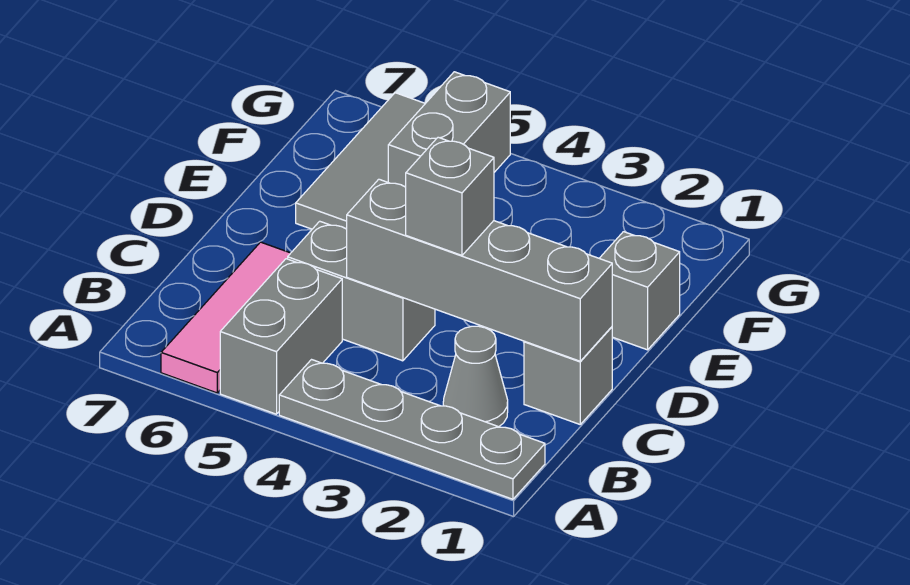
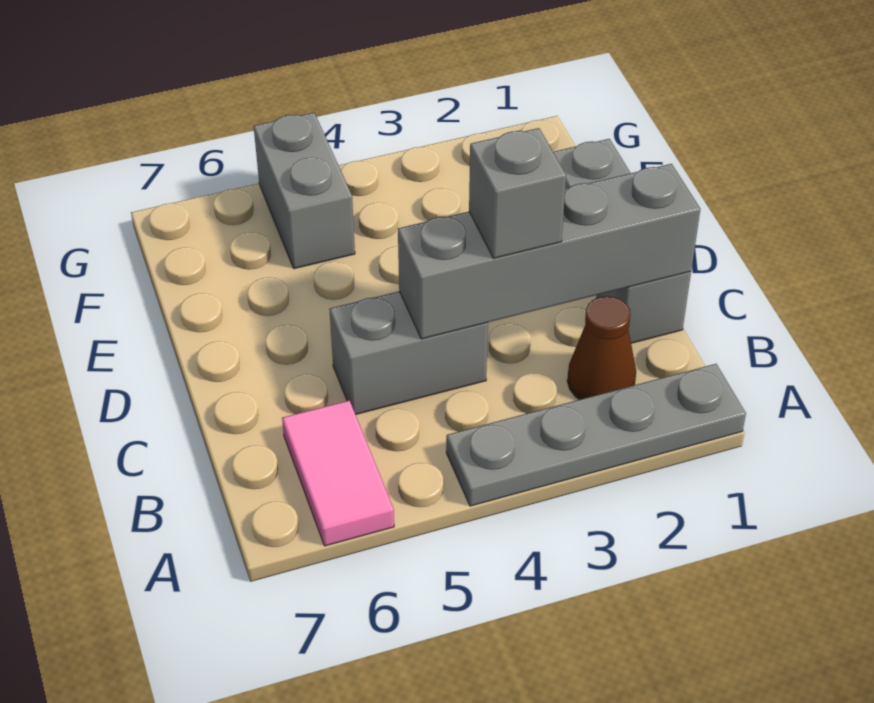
grey brick A5:B5 level 1 -> none
pink tile A6:C6 level 1 -> pink tile A6:B6 level 1
grey cone B2 level 1 -> brown cone B2 level 1
grey tile E6:G6 level 1 -> none

